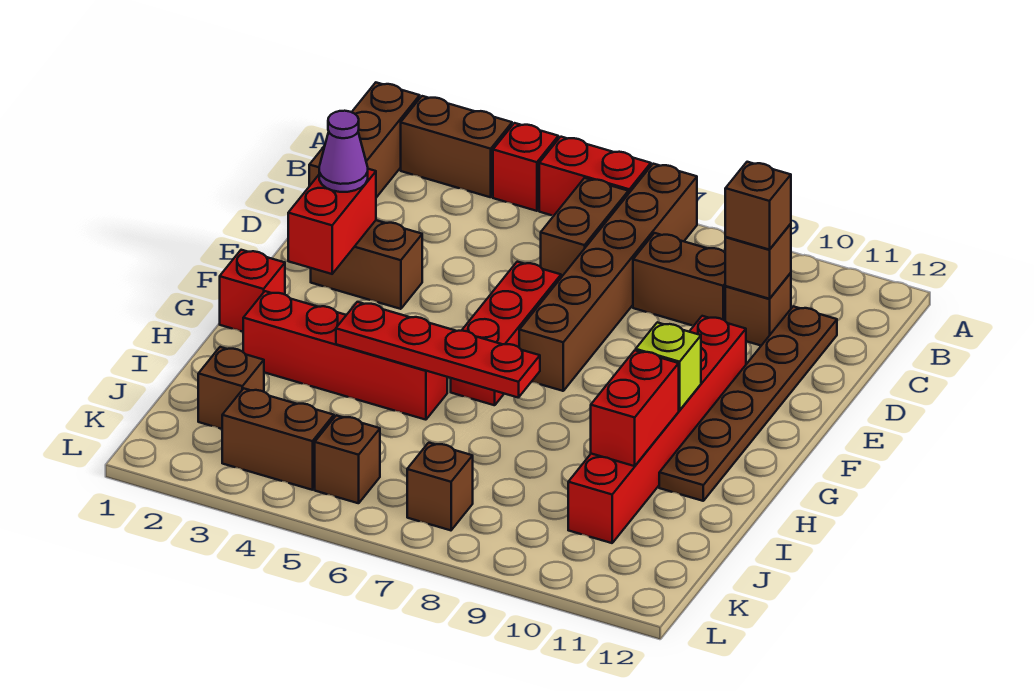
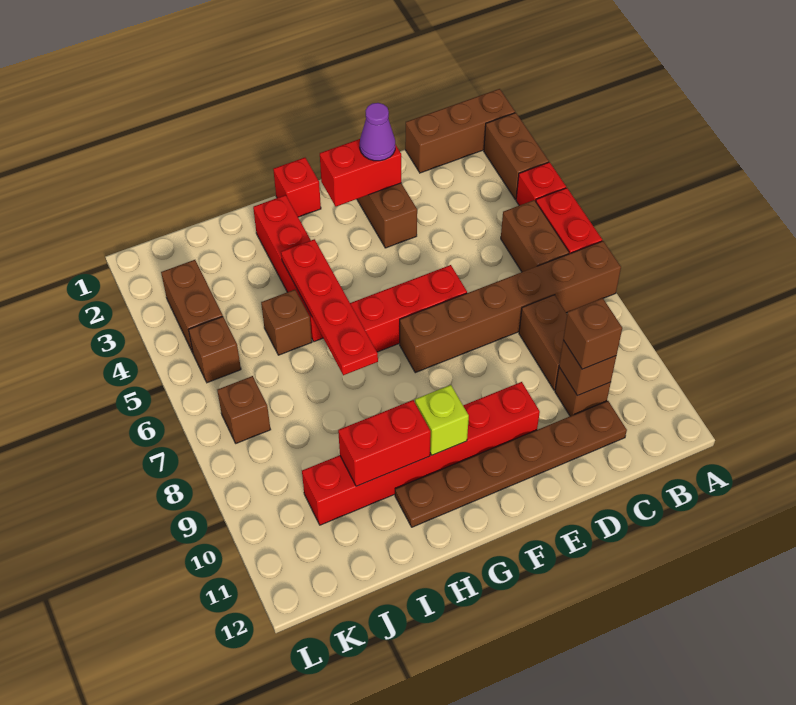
brown brick B6:C6 level 1 -> brown brick B5:B6 level 1
brown brick J2 level 1 -> brown brick I5 level 1

